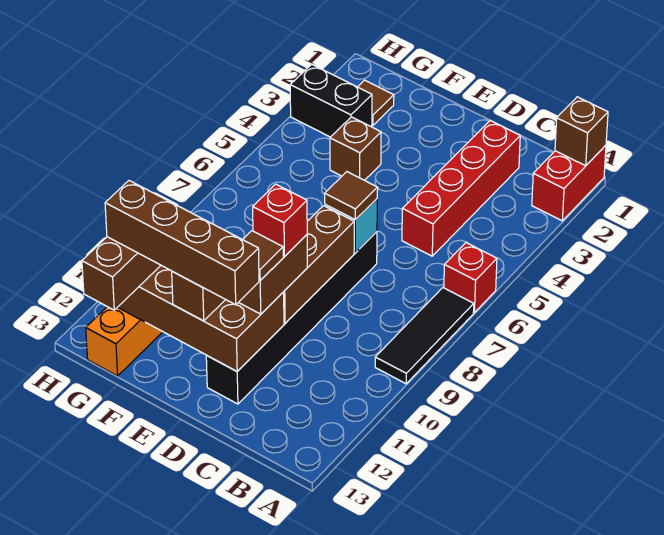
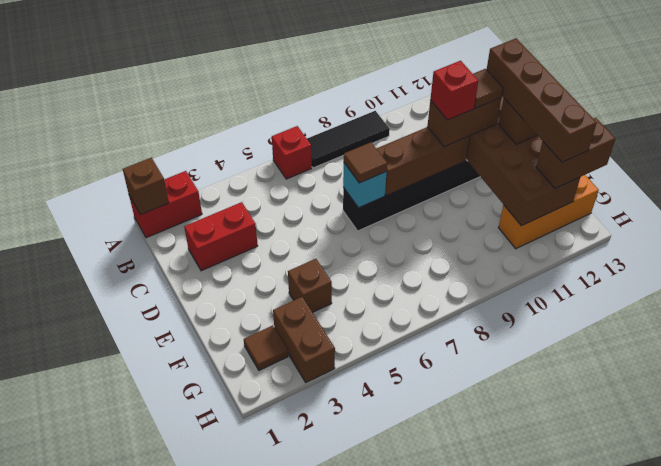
red brick C2:C5 level 1 -> red brick C2:C3 level 1
black brick G3:H3 level 1 -> brown brick G3:H3 level 1

